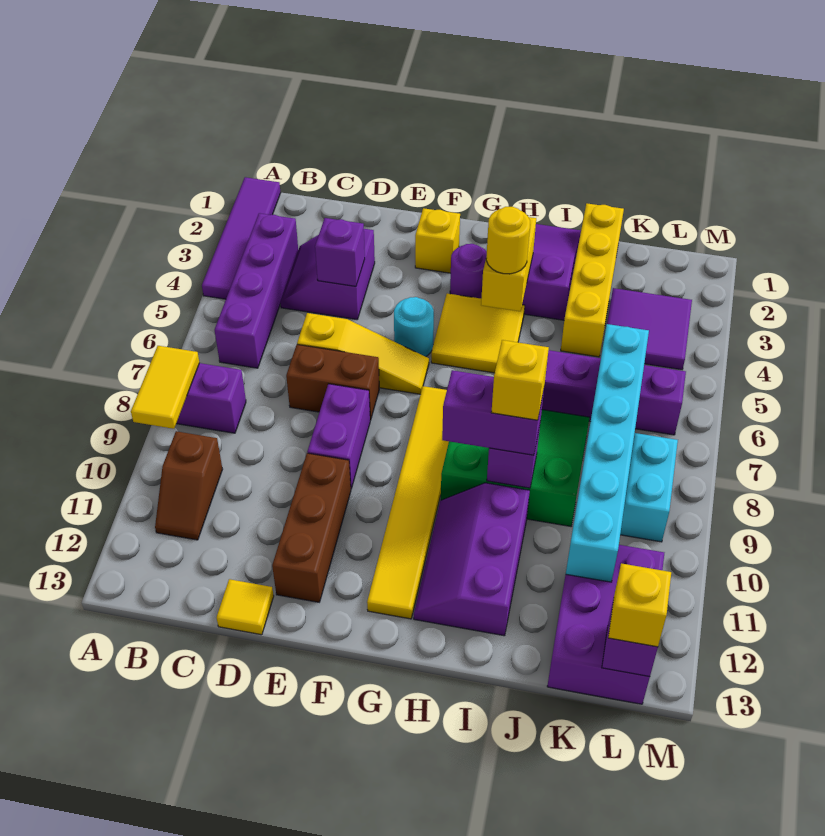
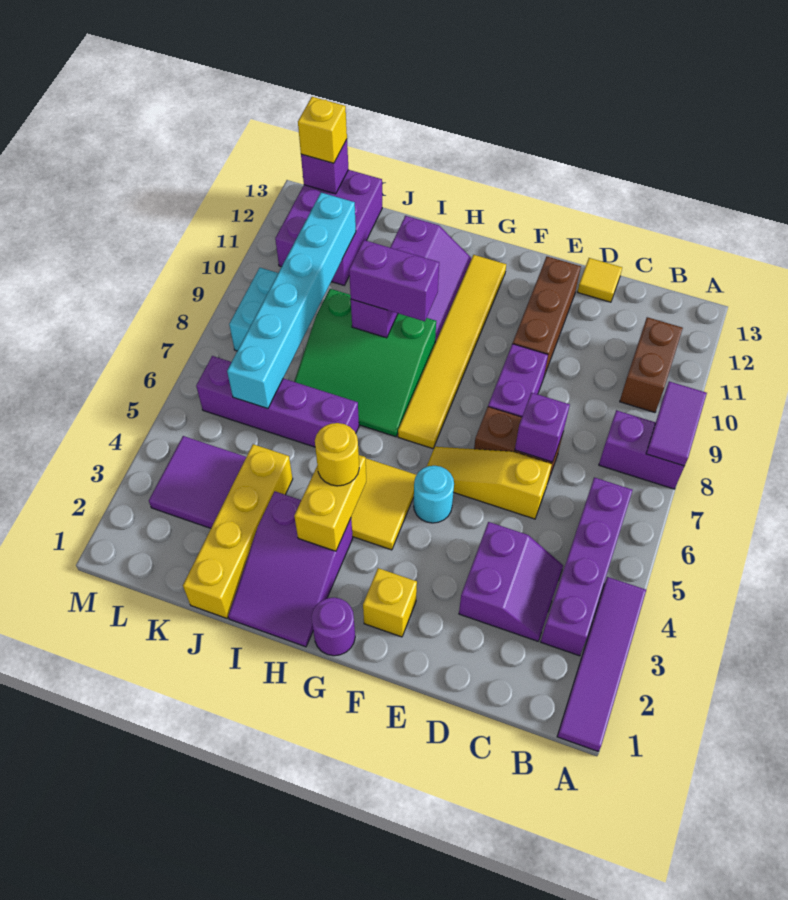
yellow tile A8:A9 level 2 -> purple tile A8:A9 level 2
brown slope B10:B11 level 1 top 10 -> brown brick B10:B11 level 1
purple brick D4 level 2 -> purple brick D7 level 2
purple round brick G3 level 1 -> purple round brick G1 level 1
yellow brick I9 level 4 -> none

